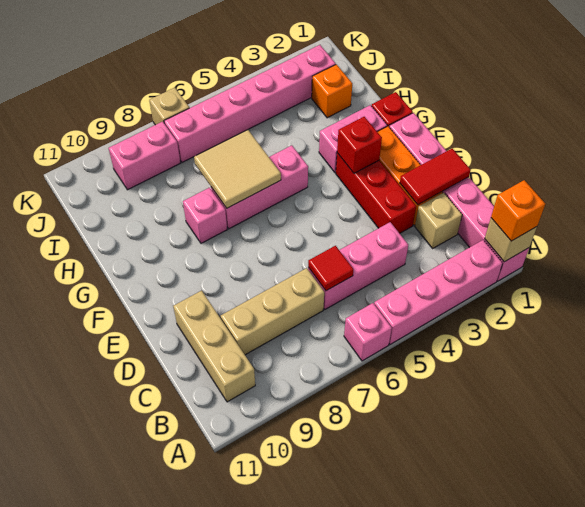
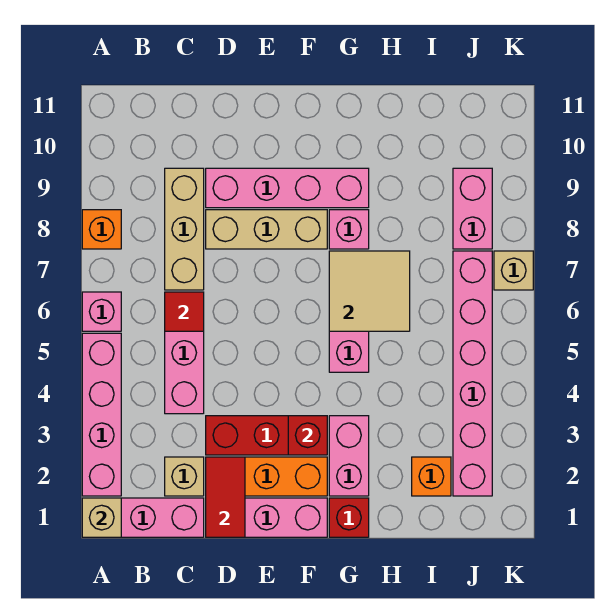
orange brick A1 level 3 -> orange brick A8 level 1
tan brick B10:D10 level 1 -> tan brick D8:F8 level 1
none -> pink brick D9:G9 level 1

